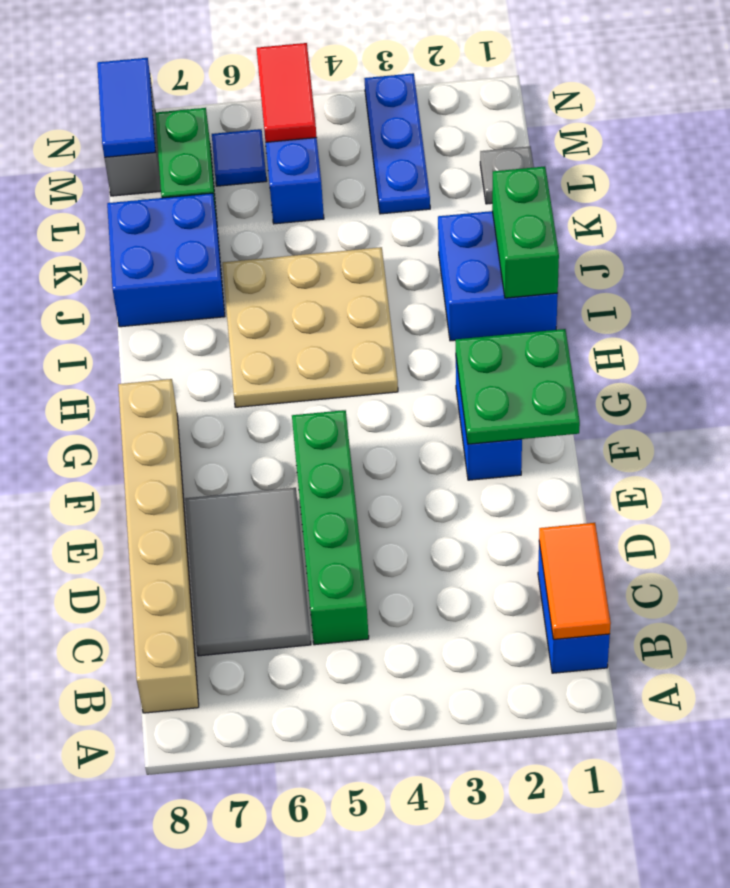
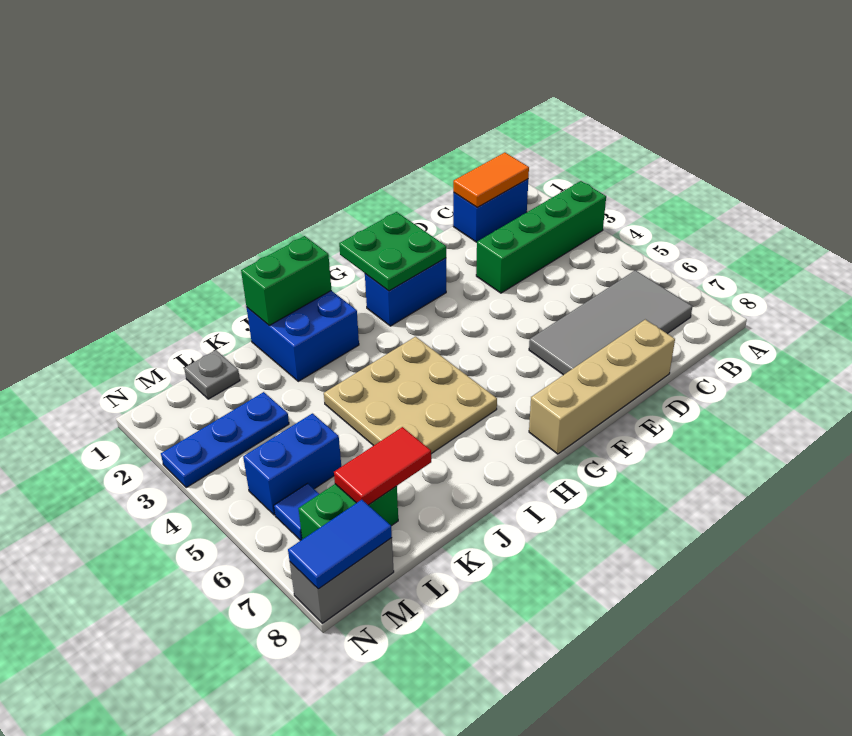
tan brick B8:G8 level 1 -> tan brick D8:G8 level 1
green brick C5:F5 level 1 -> green brick A3:D3 level 1
grey tile C6:E7 level 1 -> grey tile B6:E7 level 1
blue brick J7:K8 level 1 -> none
red tile M5:N5 level 2 -> red tile K7:L7 level 2

